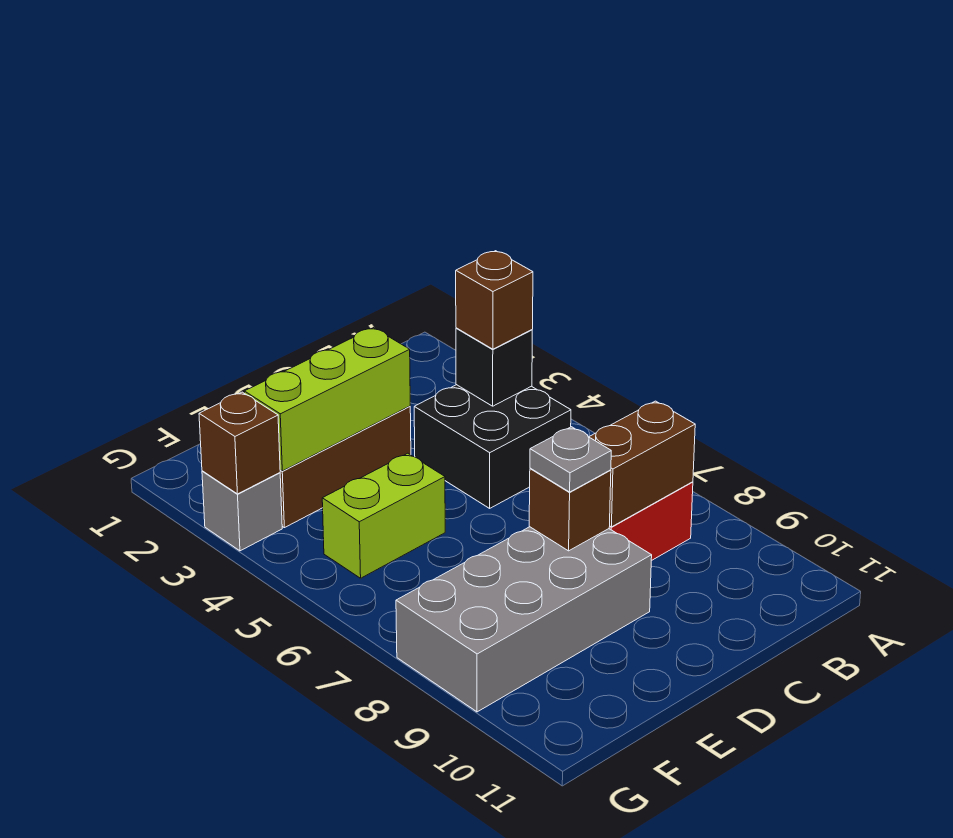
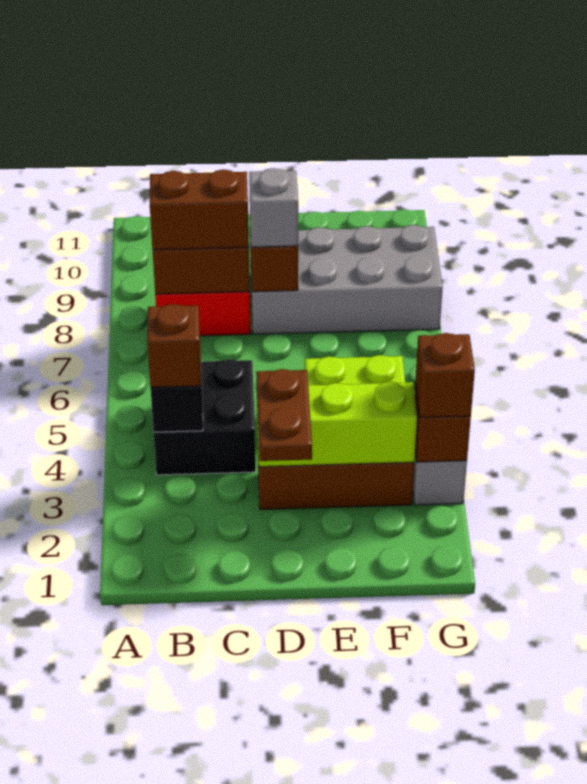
none -> brown brick B8:C8 level 3
none -> brown plate D2:D3 level 3
grey plate D8 level 3 -> grey brick D8 level 3
none -> brown brick G3 level 3

